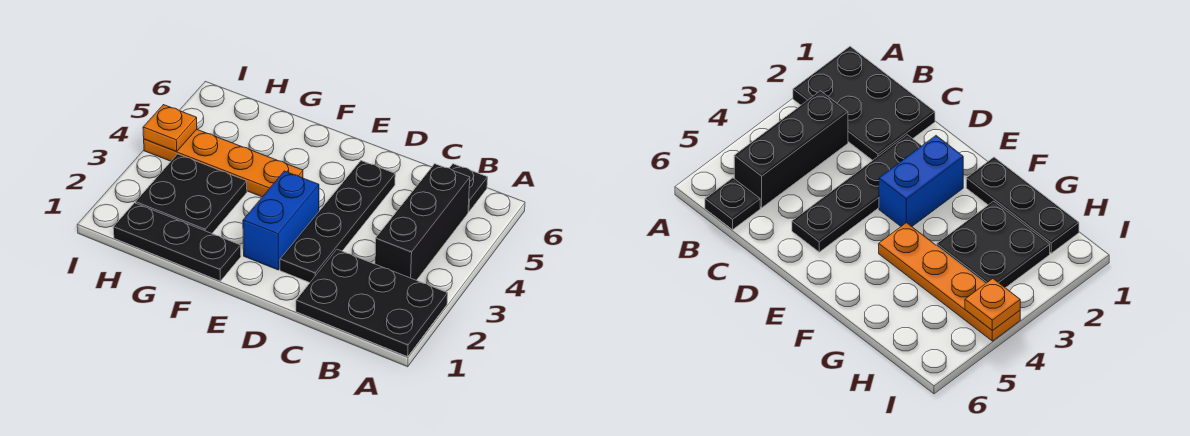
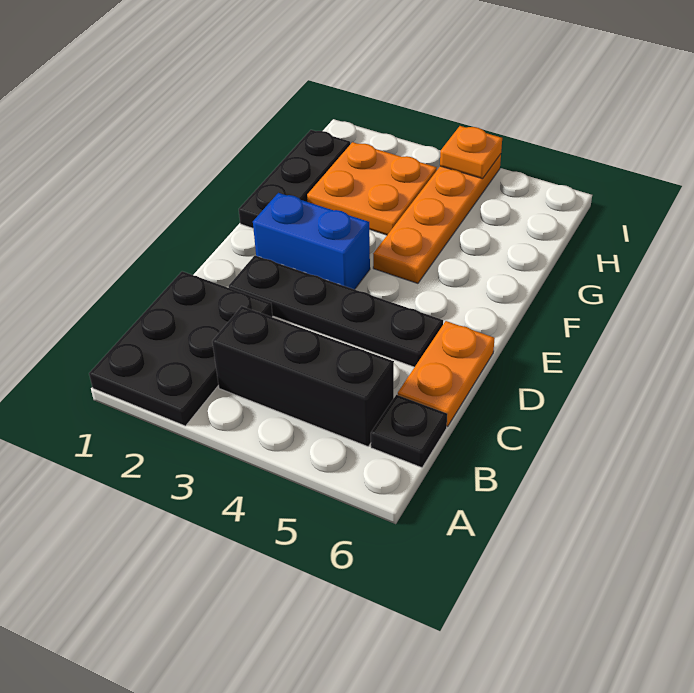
none -> orange plate C6:D6 level 1
black plate G2:H3 level 1 -> orange plate G2:H3 level 1

